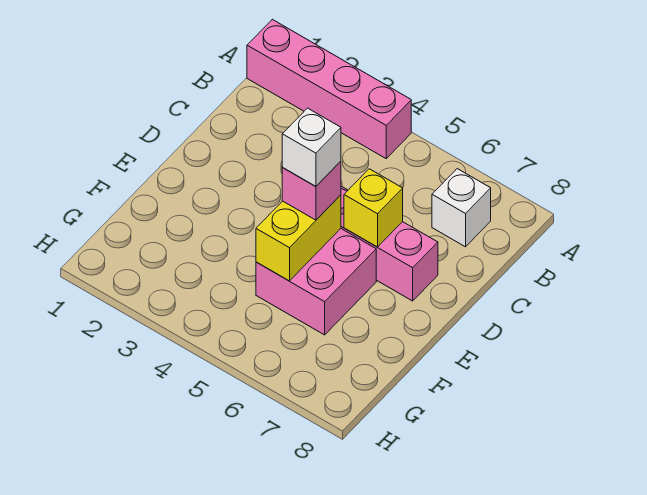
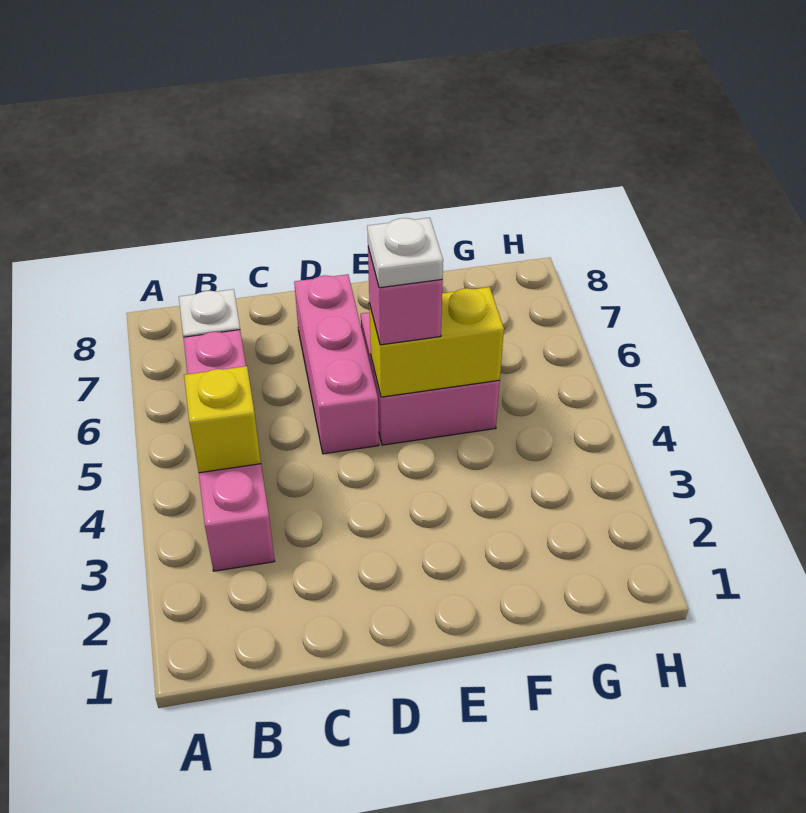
pink brick A1:A4 level 1 -> pink brick B3:B6 level 1
yellow brick D6 level 2 -> yellow brick B4 level 2
white brick E5 level 4 -> white plate E5 level 4

